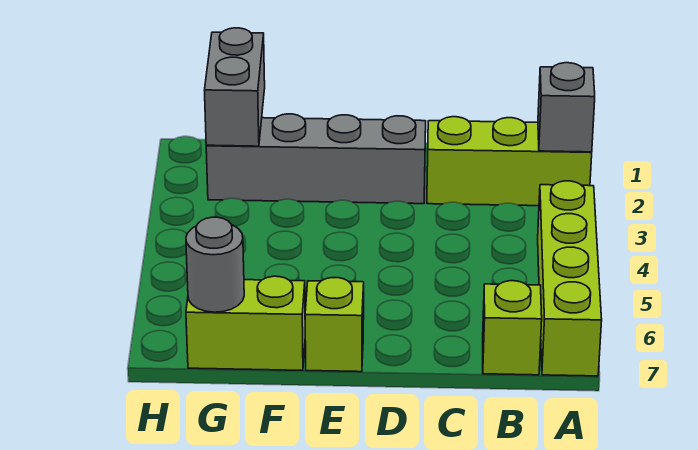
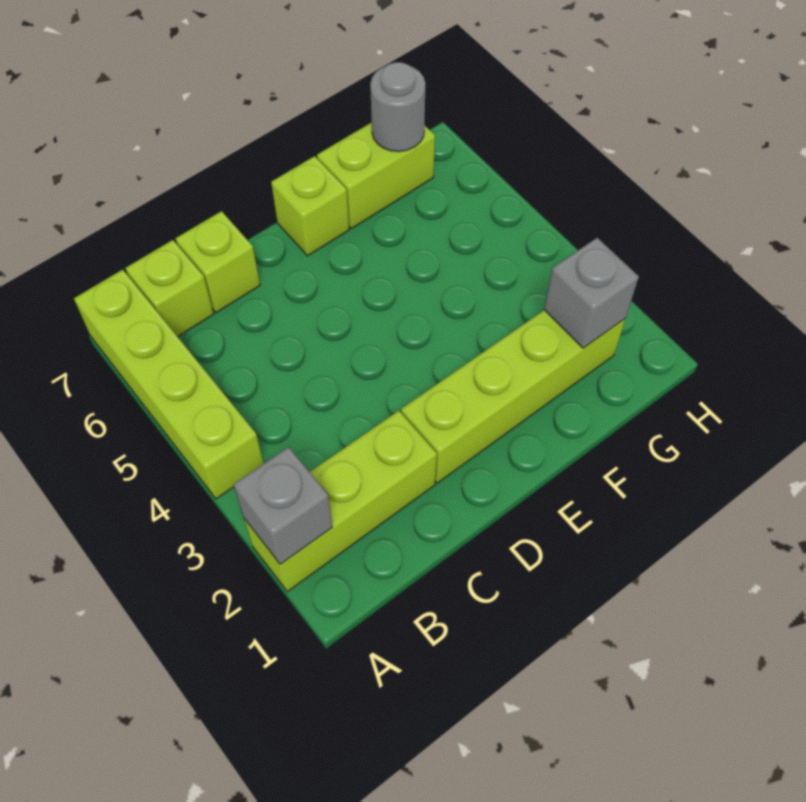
none -> lime brick C7 level 1
grey brick D2:G2 level 1 -> lime brick D2:G2 level 1
grey brick G1:G2 level 2 -> grey brick G2 level 2

